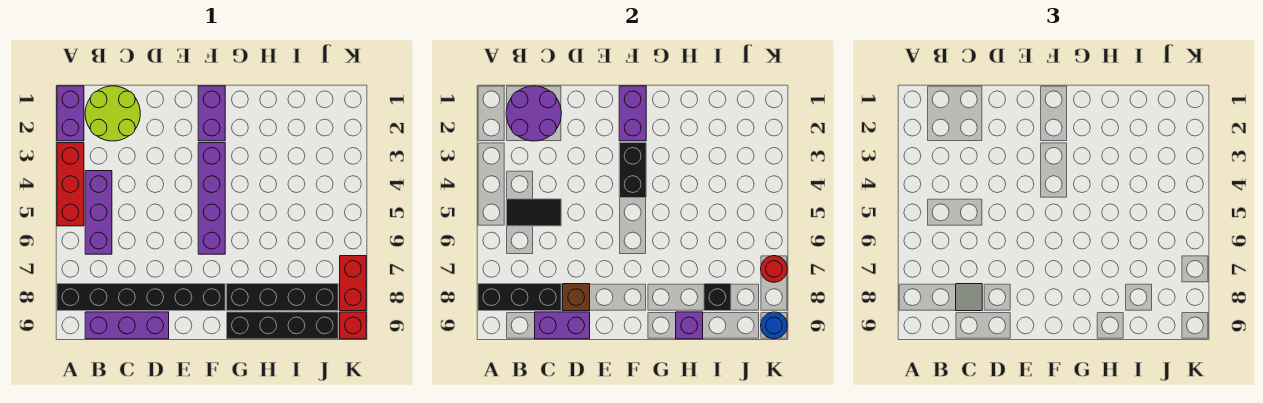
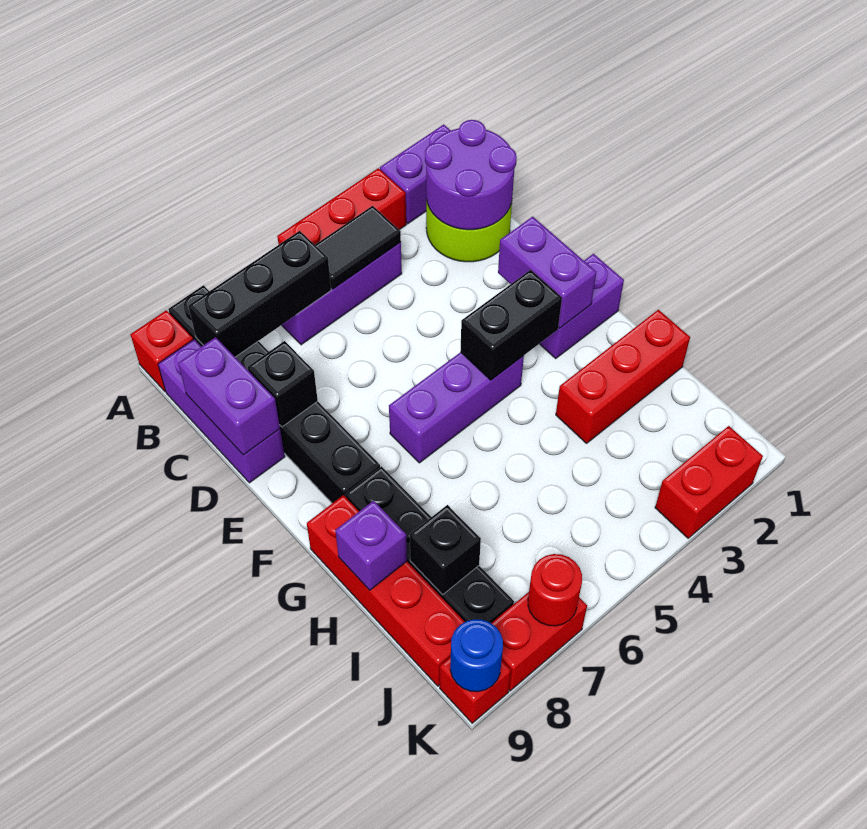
black brick A8:C8 level 2 -> black brick B6:B8 level 2
none -> red brick A9 level 1
black tile B5:C5 level 2 -> black tile B4:B5 level 2
grey tile C8 level 3 -> none
brown brick D8 level 2 -> black brick D8 level 2
purple brick F1:F2 level 2 -> purple brick E2:F2 level 2
purple brick F3:F6 level 1 -> purple brick F4:F6 level 1
black brick G9:J9 level 1 -> red brick G9:J9 level 1
none -> red brick H1:H3 level 1
none -> red brick K2:K3 level 1

